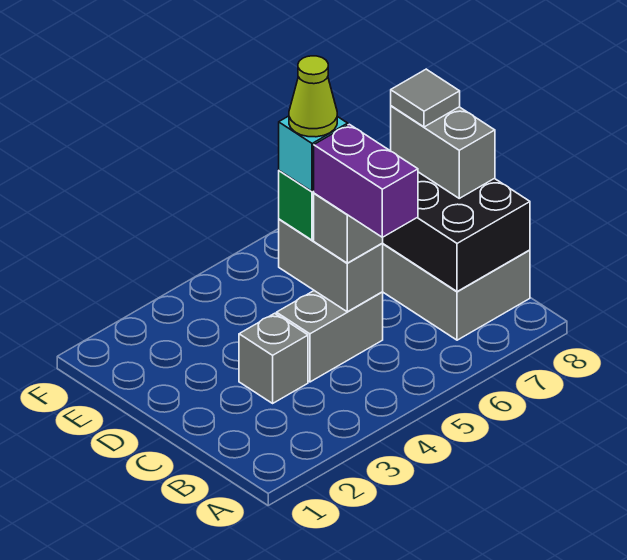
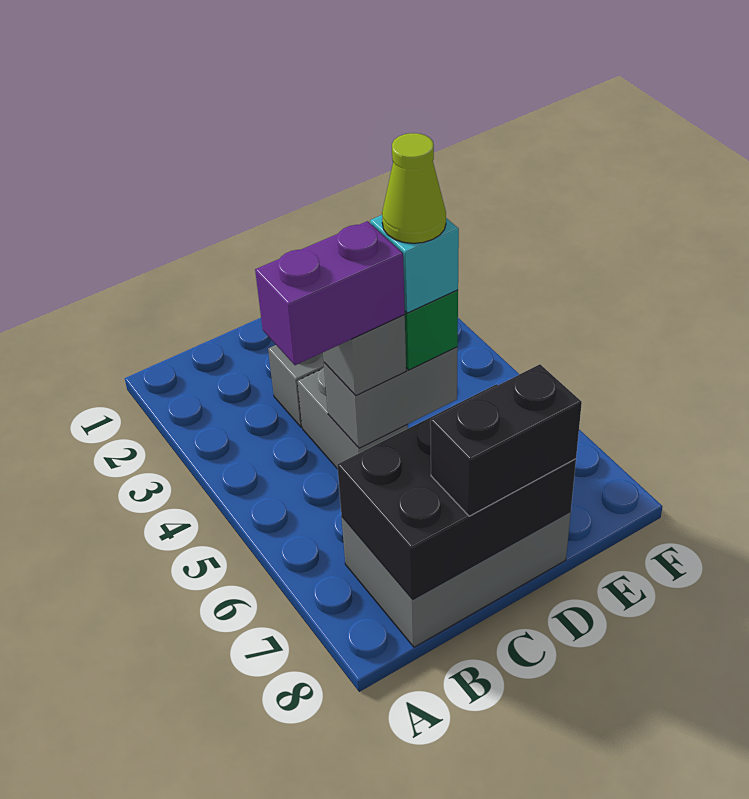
grey brick C8:D8 level 3 -> black brick C8:D8 level 3
grey tile D8 level 4 -> none

